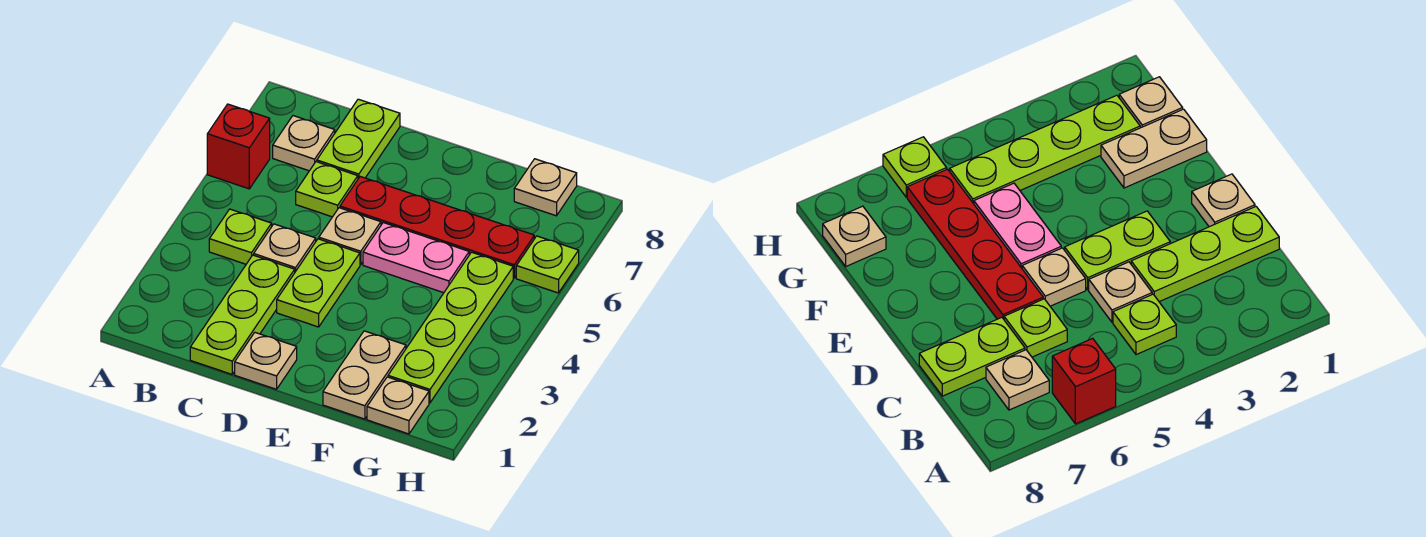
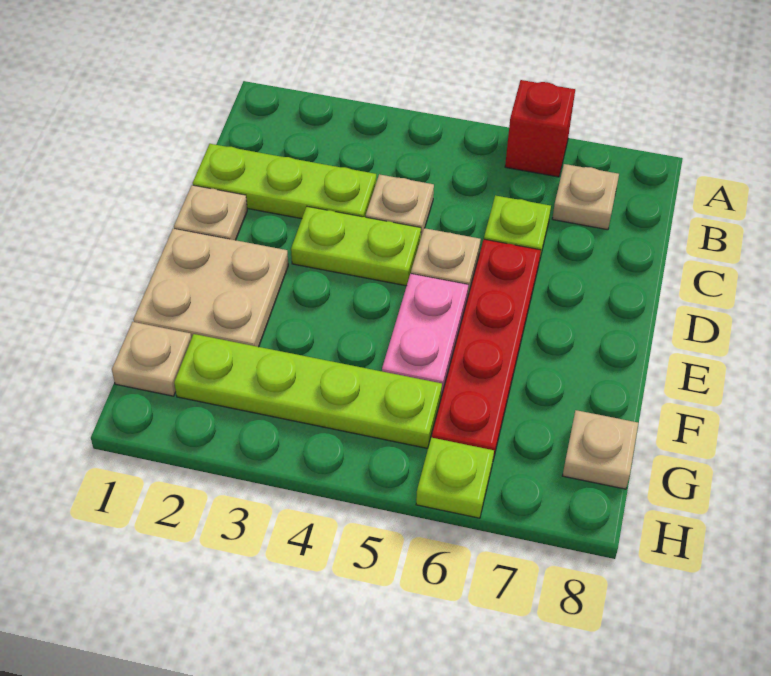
lime plate B4 level 1 -> none
lime plate C7:C8 level 1 -> none
tan plate F1:F2 level 1 -> tan plate E1:F2 level 1

